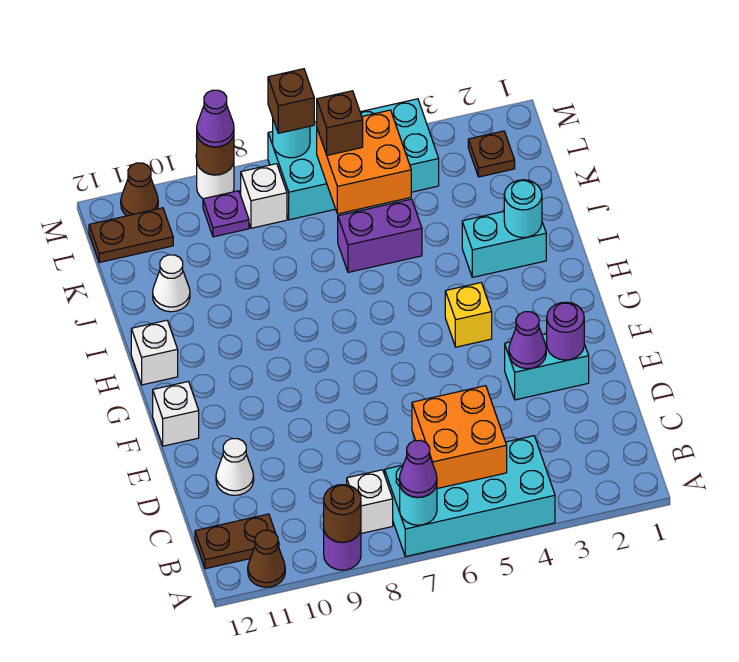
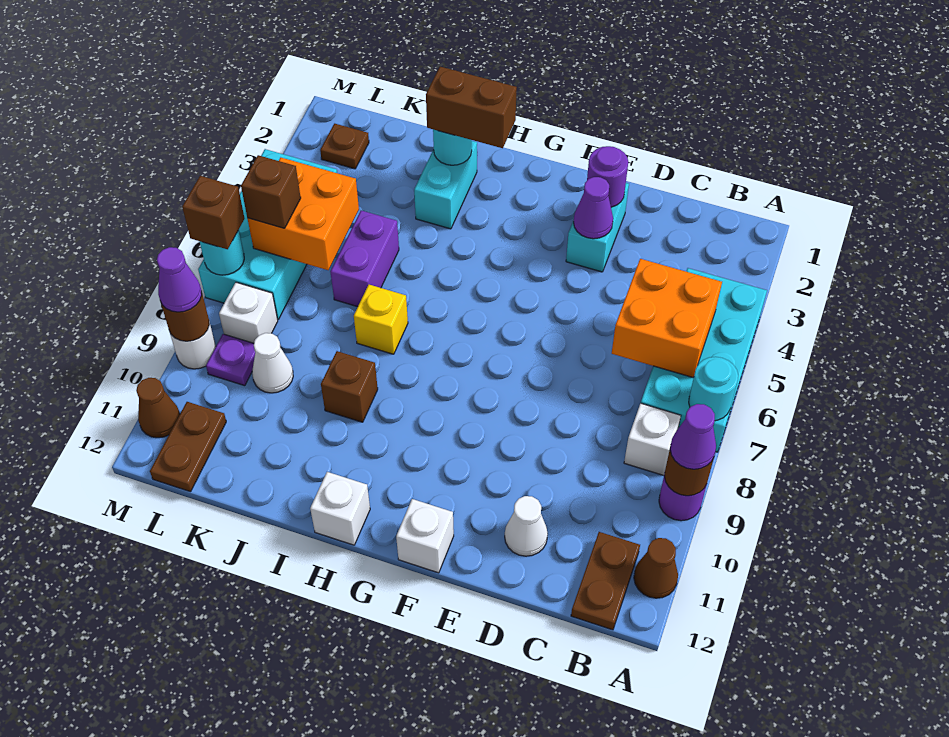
purple cone A7 level 3 -> purple cone A9 level 3
yellow brick G4 level 1 -> yellow brick I7 level 1
none -> brown brick H2:I2 level 3
none -> brown brick I9 level 1
white cone J11 level 1 -> white cone K9 level 1

